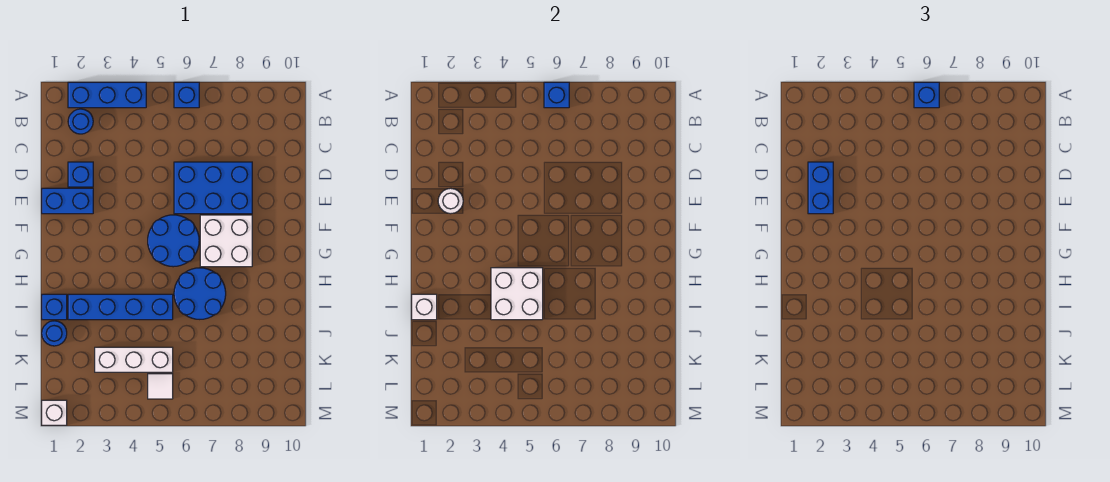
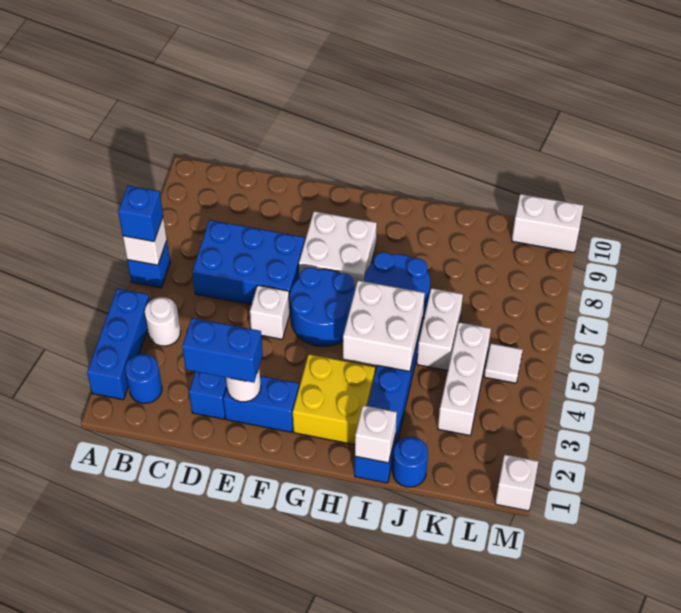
blue brick A6 level 2 -> white brick A6 level 2
none -> white round brick B4 level 1
blue brick D6:E8 level 1 -> blue brick C6:E7 level 1
blue brick E1:E2 level 1 -> blue brick E2:F2 level 1
none -> white brick E5 level 1
none -> yellow brick G2:H3 level 1
none -> white brick J5:J6 level 1
none -> white brick L10:M10 level 1

